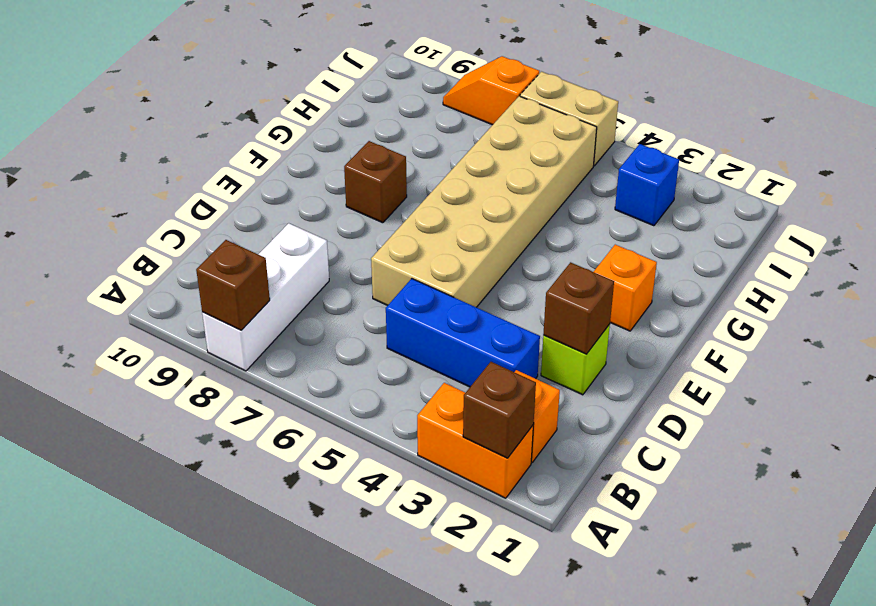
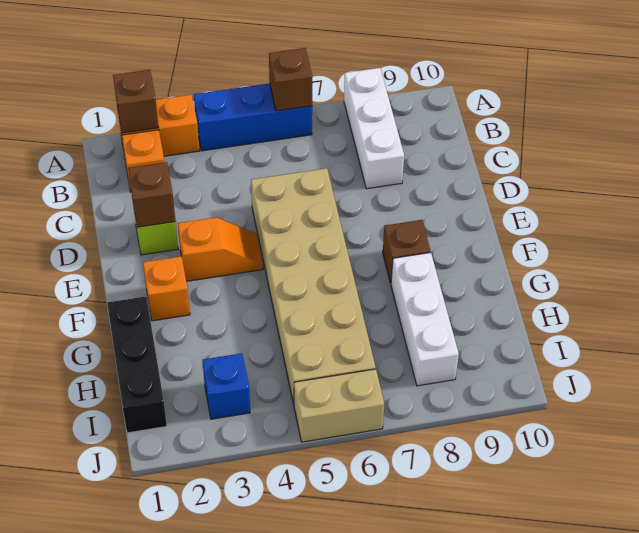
brown brick A8 level 2 -> brown brick A6 level 2
blue brick C3:C5 level 1 -> blue brick A4:A6 level 1
none -> black brick G1:I1 level 1
none -> white brick G8:I8 level 1
orange slope J7:J8 level 1 top 7 -> orange slope E3:E4 level 1 top 3

